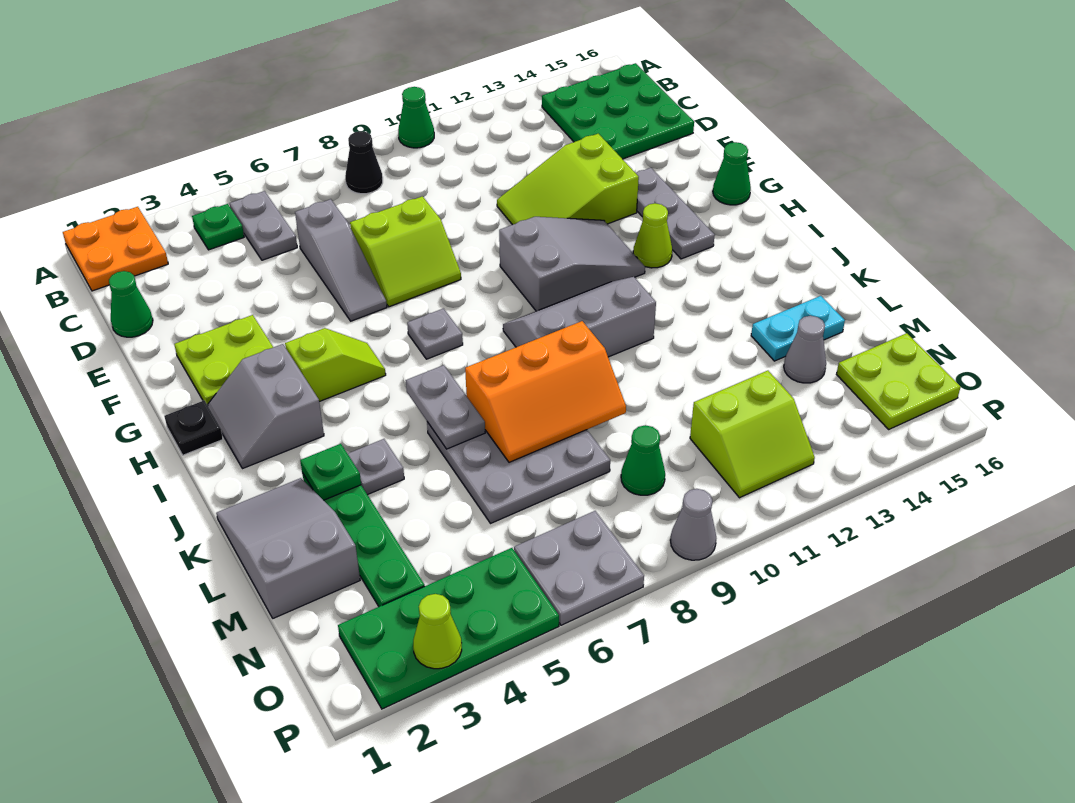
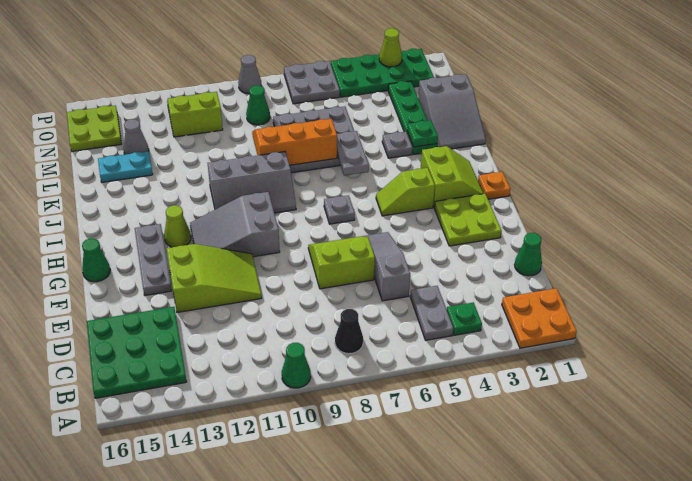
black plate H1 level 1 -> orange plate H1 level 1
grey slope H2:I3 level 1 top 3 -> lime slope H2:I3 level 1 top 3

